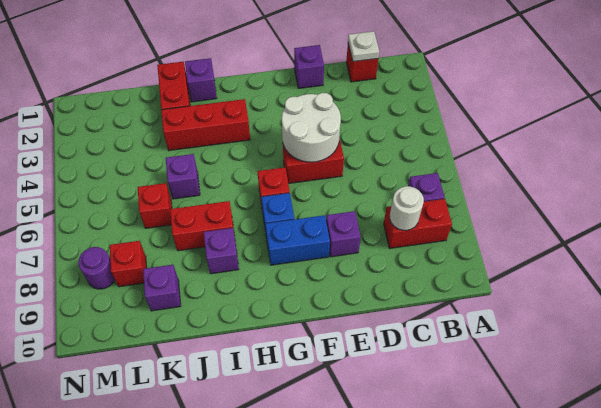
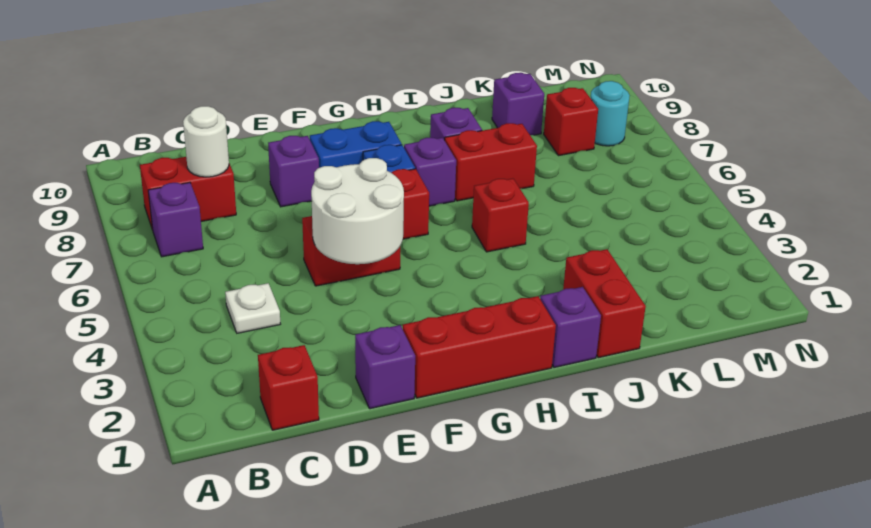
white plate C1 level 2 -> white plate C4 level 1
red brick H3:J3 level 1 -> red brick F1:H1 level 1
purple brick J5 level 1 -> purple brick H7 level 1
red brick K6 level 1 -> red brick I5 level 1
purple round brick M8 level 1 -> cyan round brick M8 level 1

